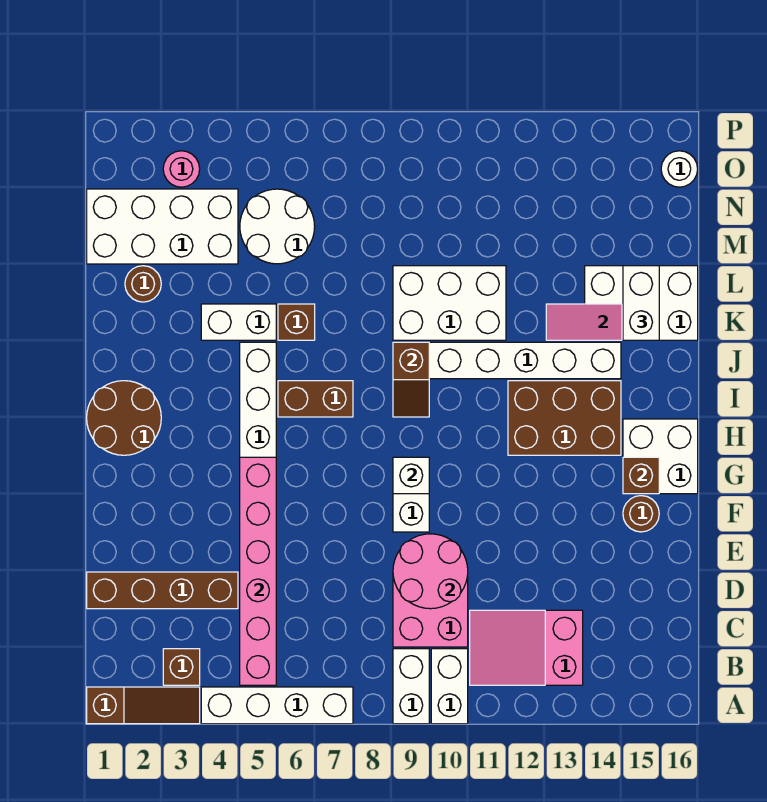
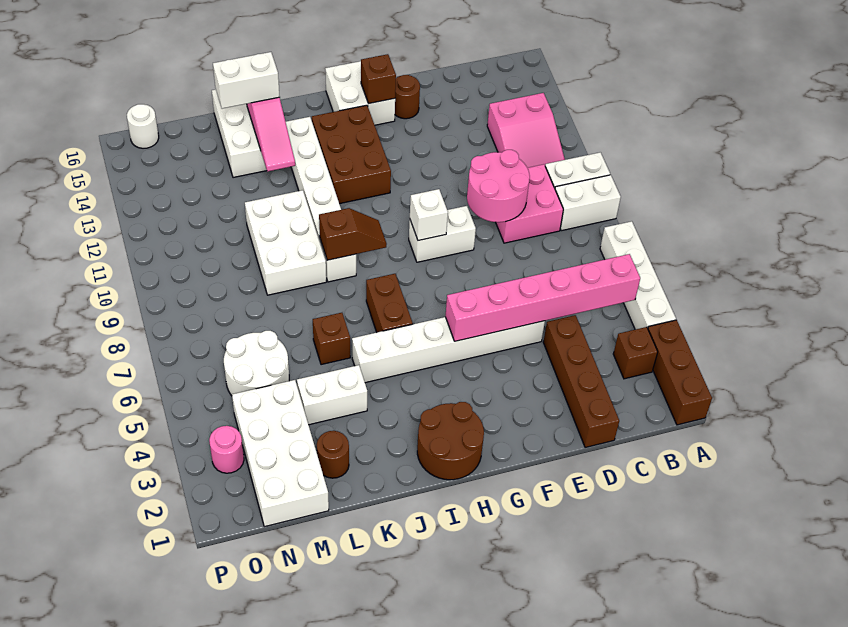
brown slope A1:A3 level 1 top 1 -> brown brick A1:A3 level 1
white brick K4:K5 level 1 -> white brick K4:L4 level 1

